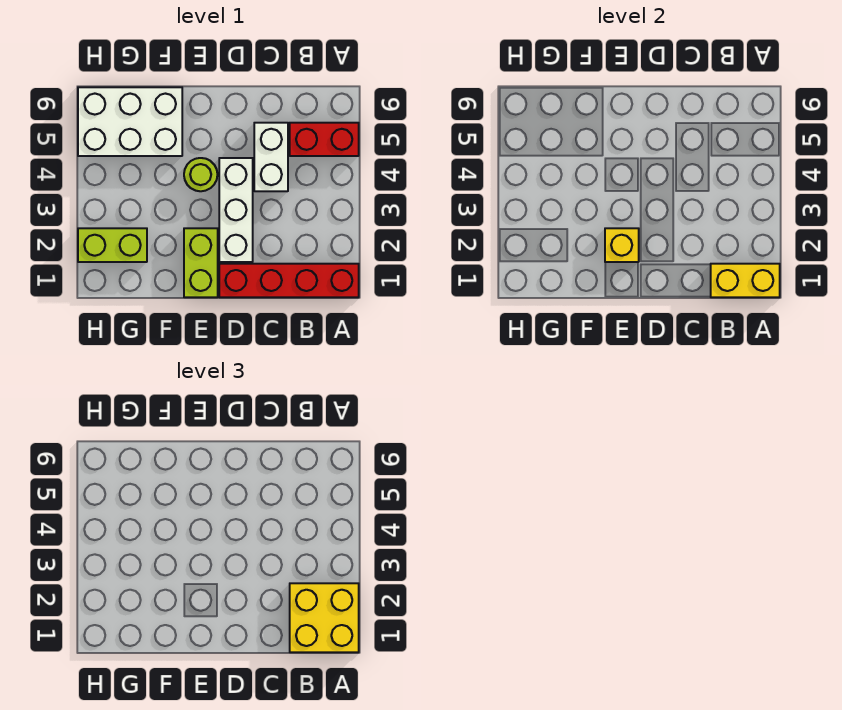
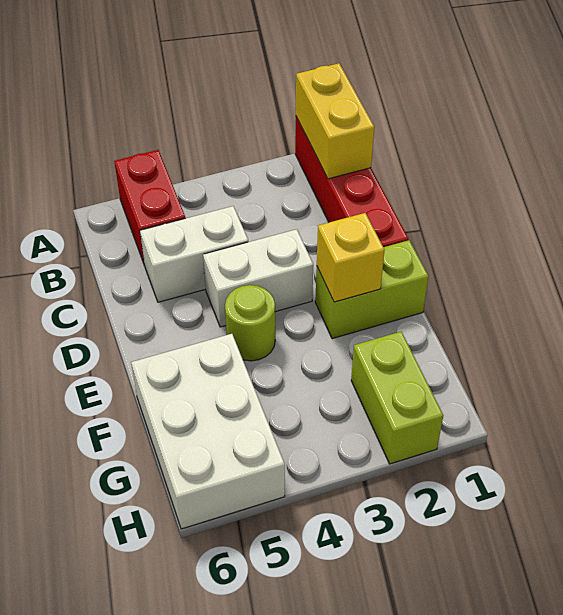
yellow brick A1:B2 level 3 -> none
white brick D2:D4 level 1 -> white brick D3:D4 level 1

